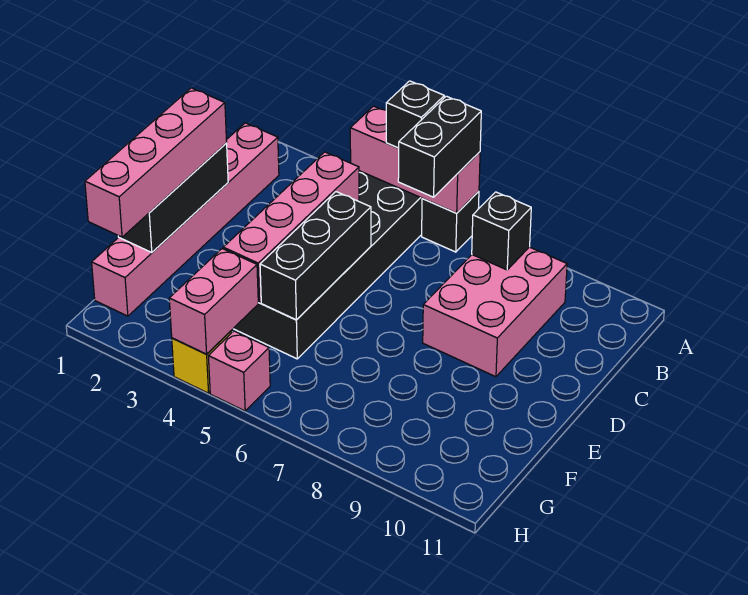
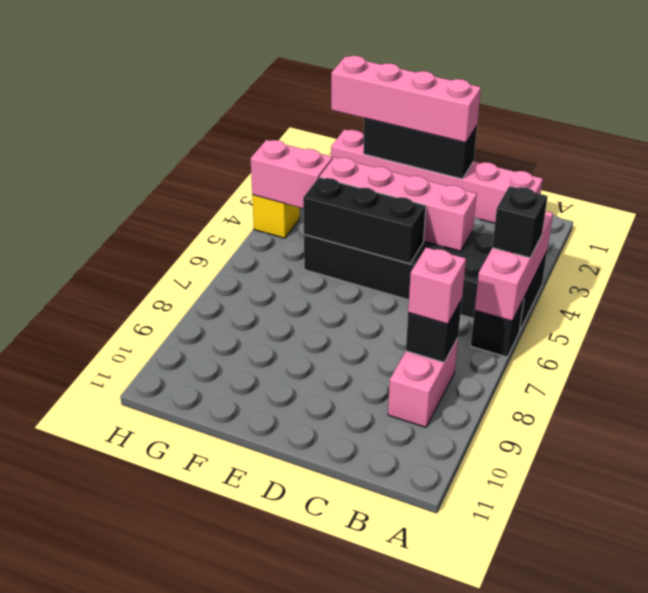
black brick A6:B6 level 3 -> none
pink brick B8:D9 level 1 -> pink brick B8:B9 level 1
pink brick H5 level 1 -> pink brick B8 level 3

